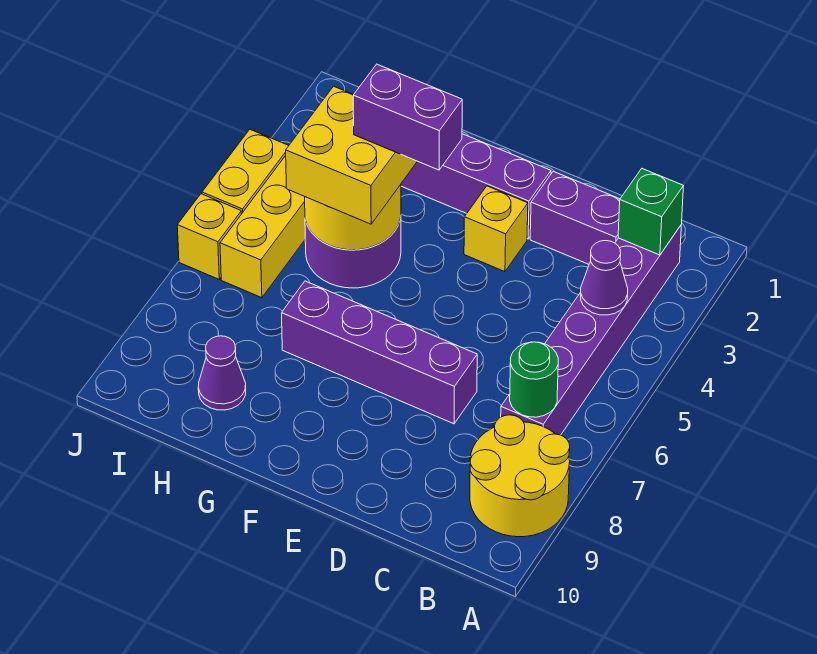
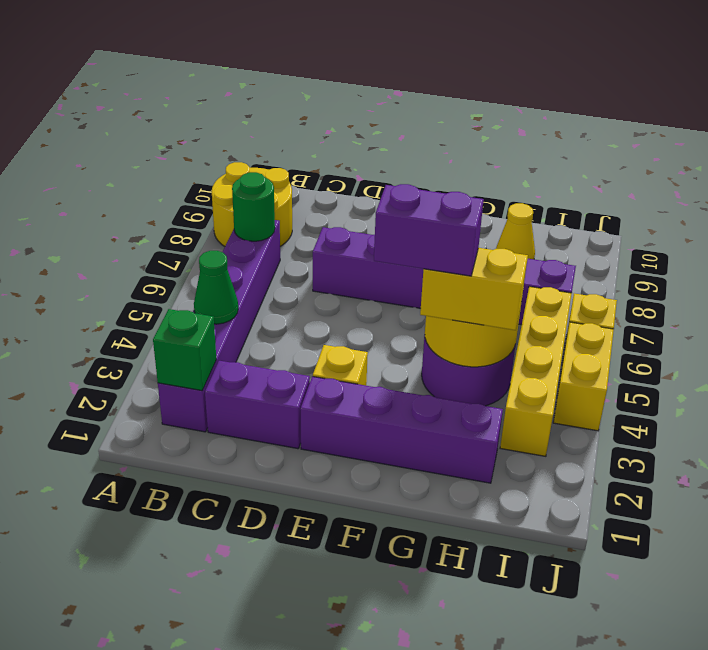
purple cone B4 level 2 -> green cone B4 level 2
purple brick D7:G7 level 1 -> purple brick D7:I7 level 1
yellow brick G4:H5 level 3 -> yellow brick G4:H4 level 3
purple cone H9 level 1 -> yellow cone H9 level 1

